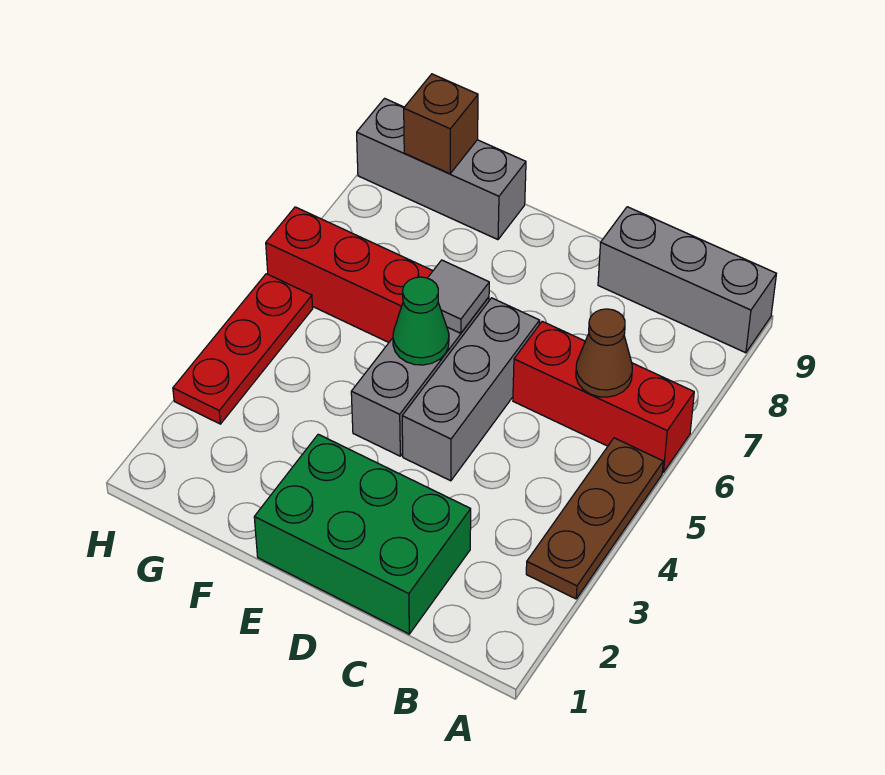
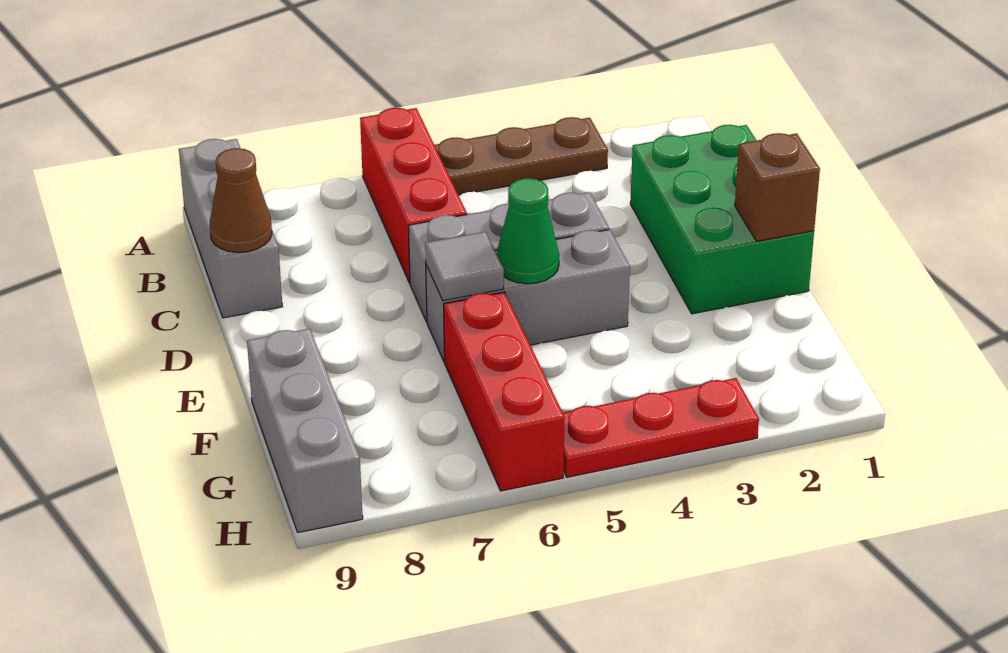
brown cone B6 level 2 -> brown cone C9 level 2
brown brick G9 level 2 -> brown brick E1 level 2

